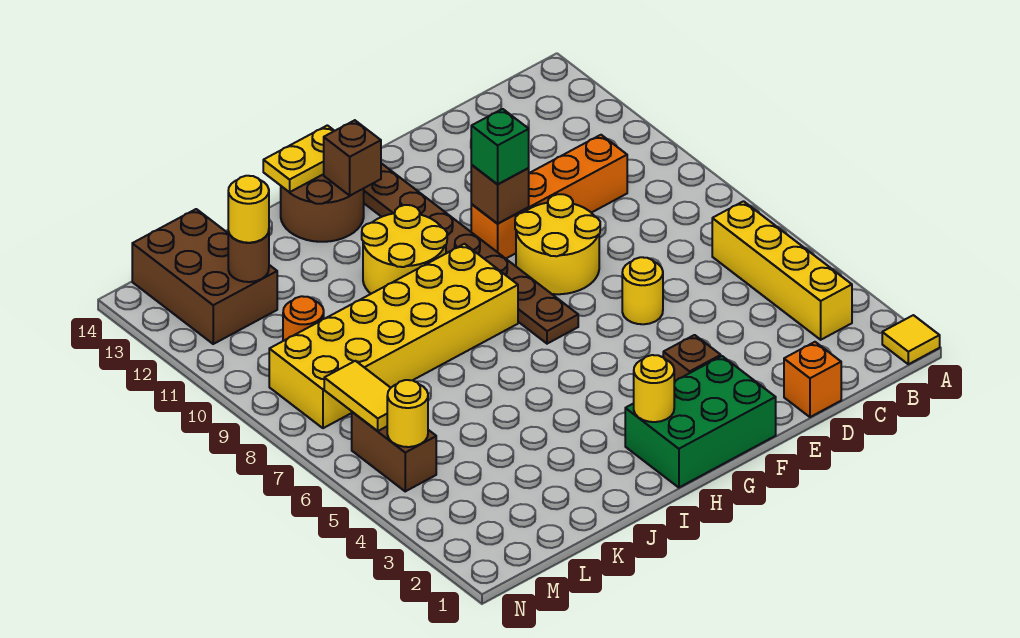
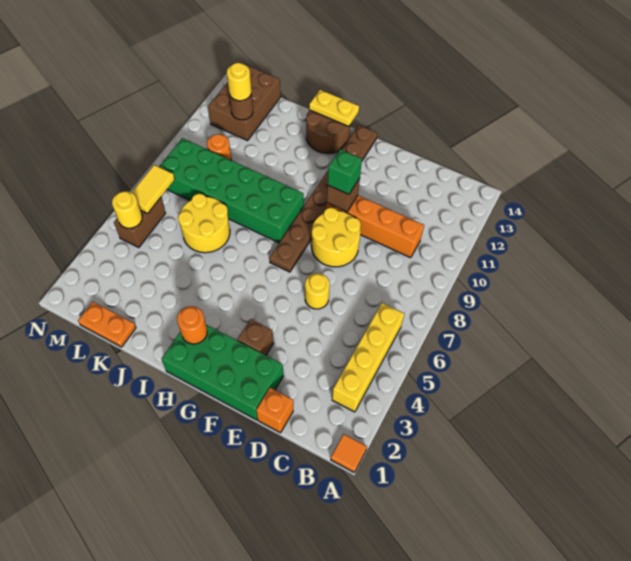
yellow tile A1 level 1 -> orange tile A1 level 1
green brick F1:H2 level 1 -> green brick E1:H2 level 1
yellow round brick H2 level 2 -> orange round brick H2 level 2
yellow brick H8:M9 level 1 -> green brick H8:M9 level 1
yellow round brick H10:I11 level 1 -> yellow round brick J6:K7 level 1
brown brick H13 level 2 -> none
none -> orange plate K1:L1 level 1

